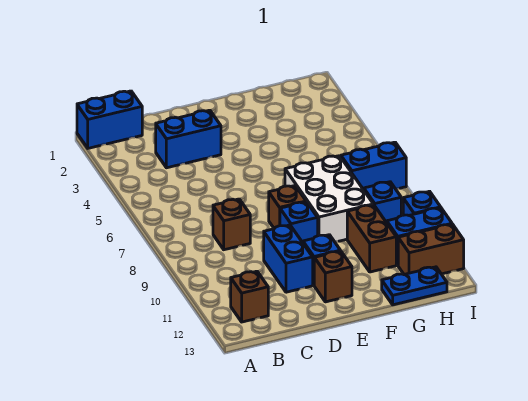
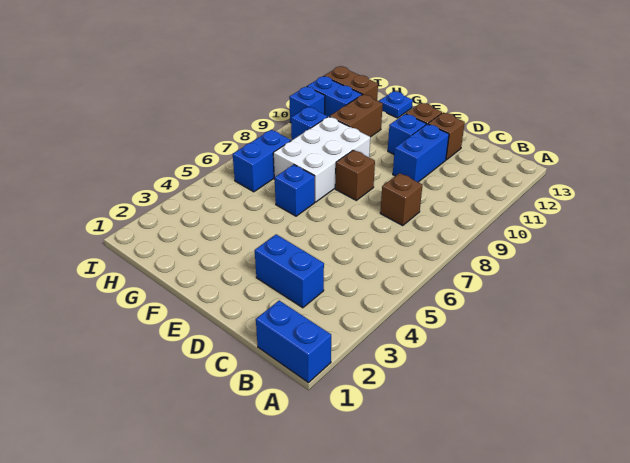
brown brick B12 level 1 -> brown brick D12 level 1
blue brick E9 level 1 -> blue brick F6 level 1
blue plate G13:H13 level 1 -> blue plate G13 level 1
blue brick H7:I7 level 1 -> blue brick H6:H7 level 1

